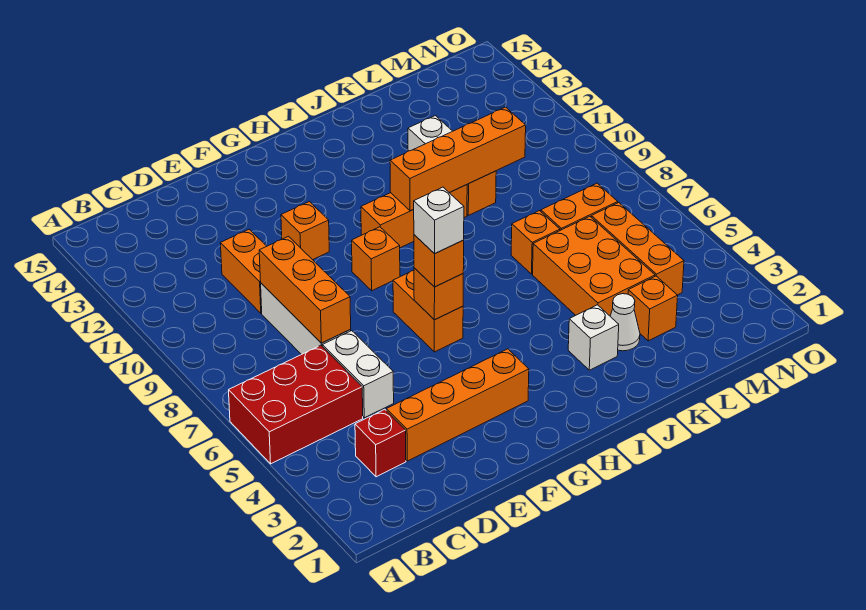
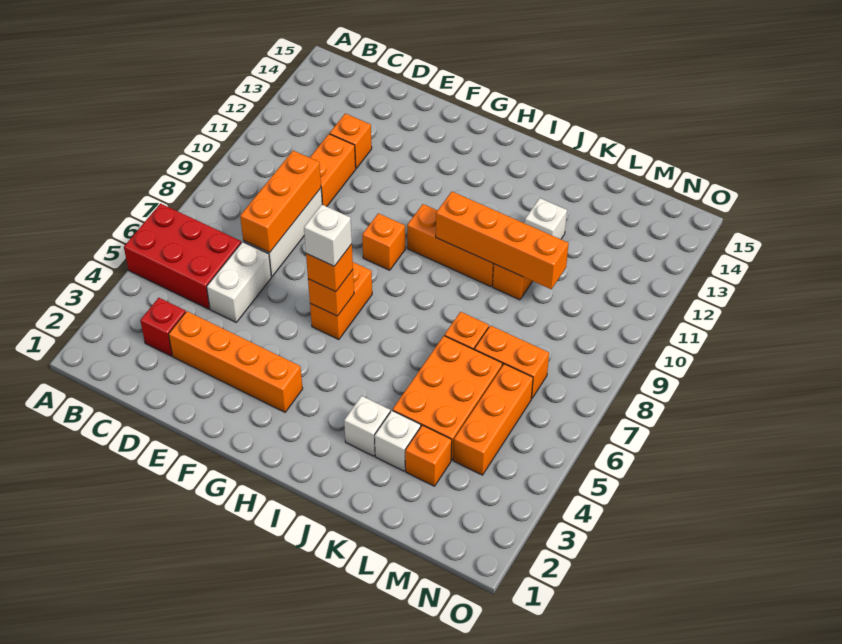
orange brick F11 level 1 -> orange brick D12 level 1
white cone K3 level 1 -> white brick K3 level 1

